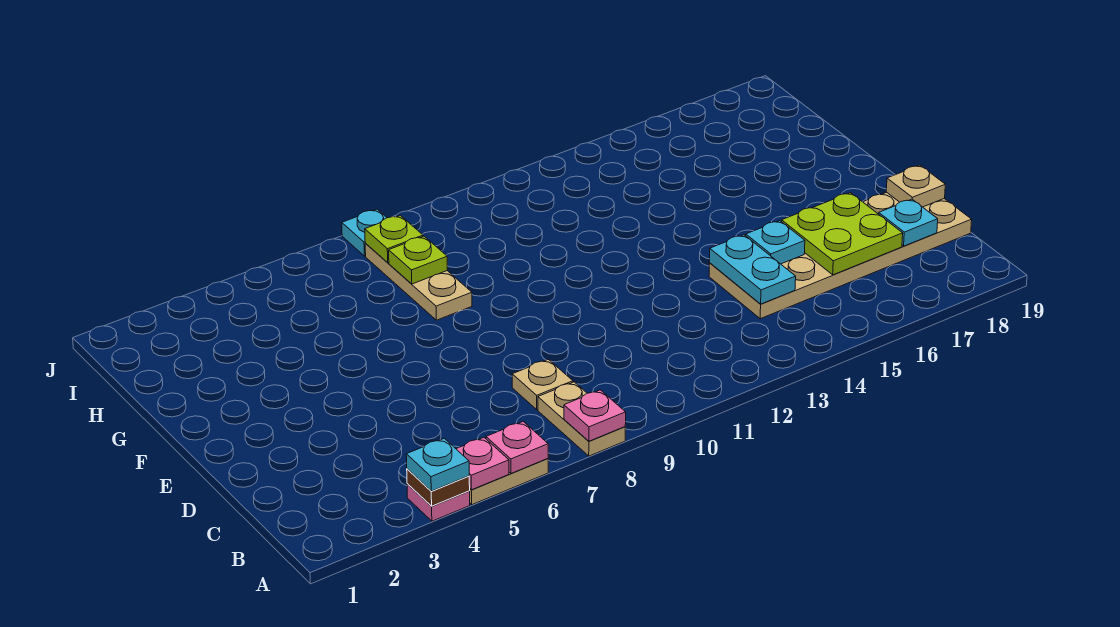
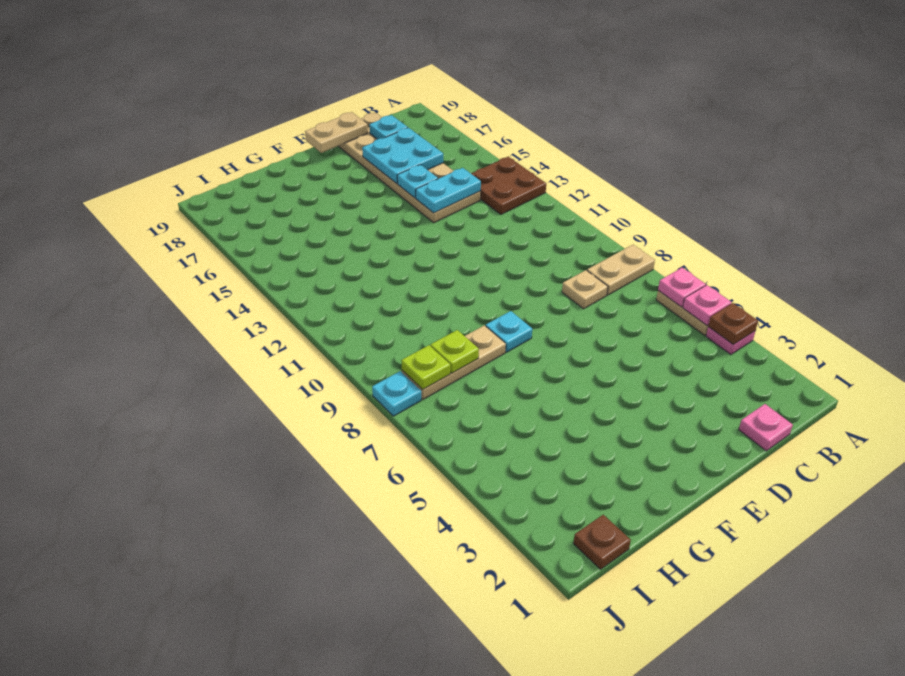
cyan plate A4 level 3 -> cyan plate F8 level 1
pink plate A8 level 2 -> pink plate C1 level 1
none -> brown plate A13:B14 level 1
lime plate C16:D17 level 2 -> cyan plate C16:D17 level 2
tan plate D19 level 2 -> tan plate D19:E19 level 2
none -> brown plate I1 level 1

